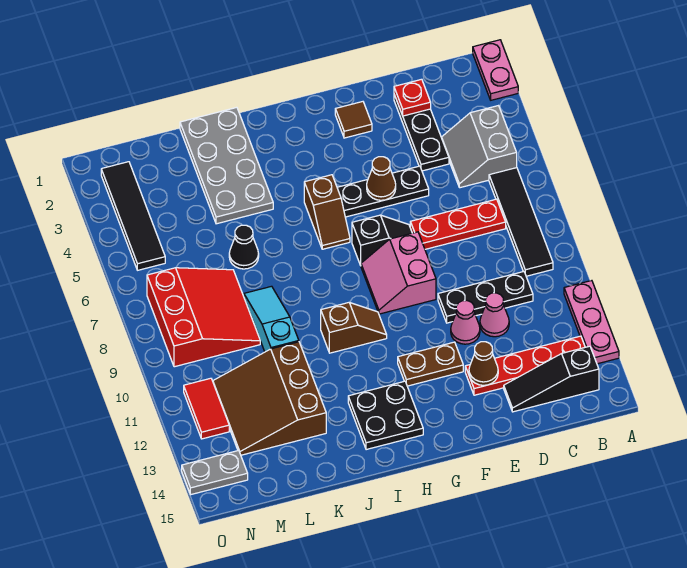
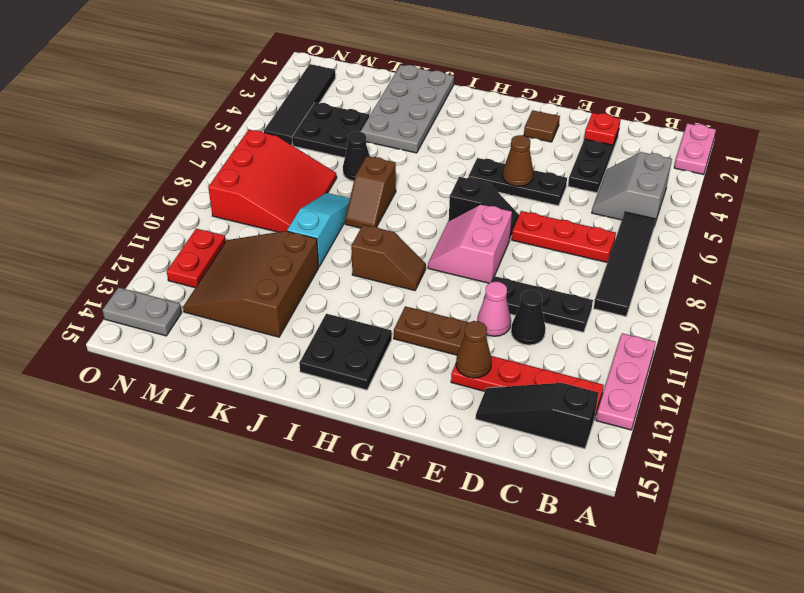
pink cone D11 level 1 -> black cone D11 level 1
brown slope H5:H6 level 1 top 5 -> brown slope J7:J8 level 1 top 7
none -> black plate L4:M5 level 1
red tile N11:N12 level 1 -> red plate N11:N12 level 1

